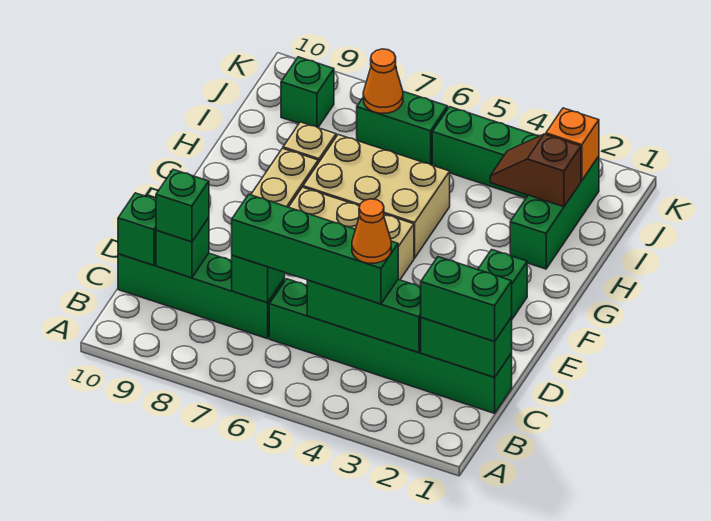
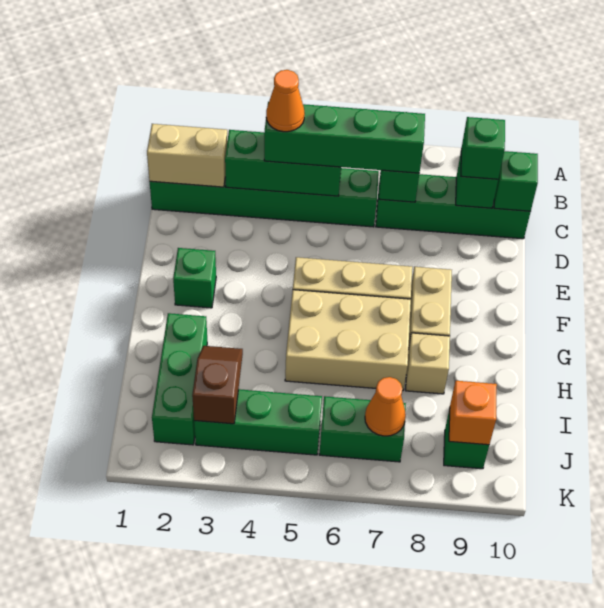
green brick C1:C2 level 2 -> tan brick C1:C2 level 2
green brick C1:C2 level 3 -> none
brown slope I2:I3 level 2 top 2 -> brown slope I3:J3 level 2 top J
orange brick J2 level 2 -> orange brick J9 level 2

